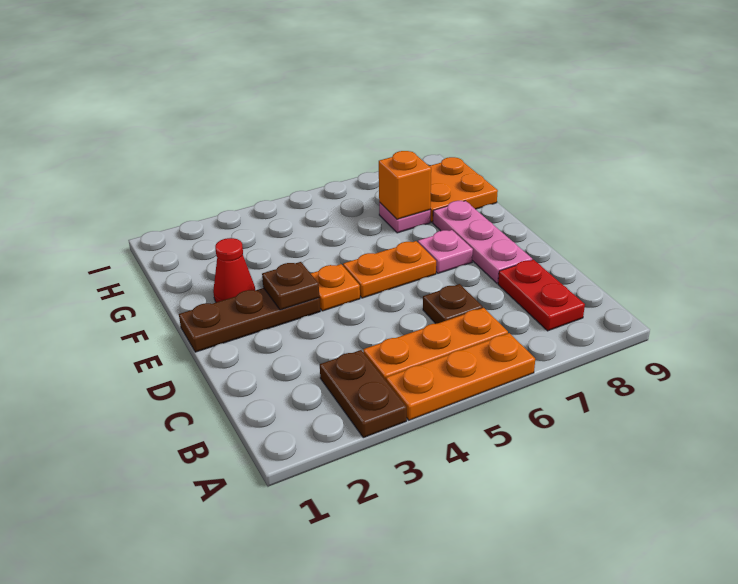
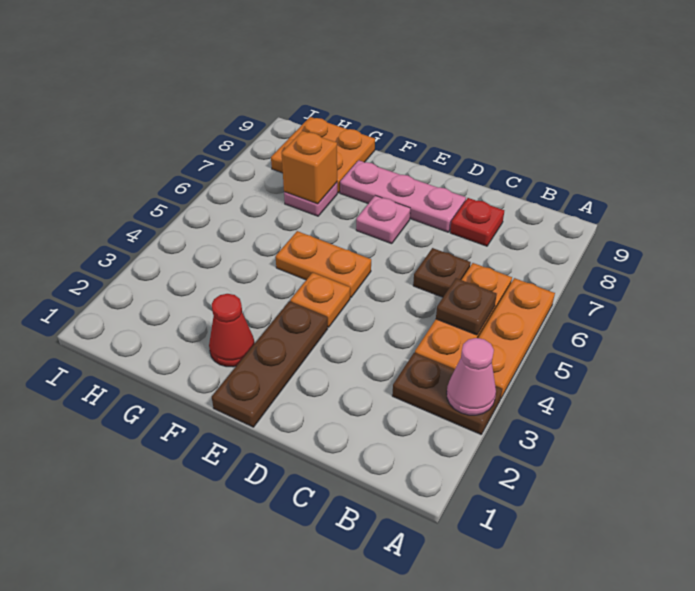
none -> pink cone A3 level 2
red plate B8:C8 level 1 -> red plate C8 level 1
brown plate E3 level 2 -> brown plate B5 level 2
orange plate E5:E6 level 1 -> orange plate E5:F5 level 1

